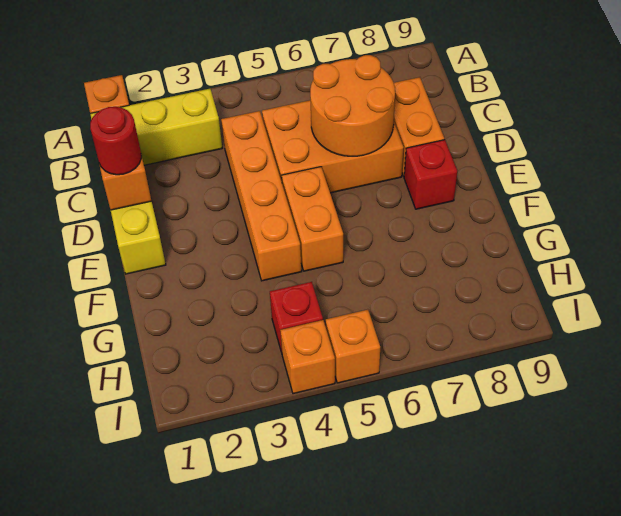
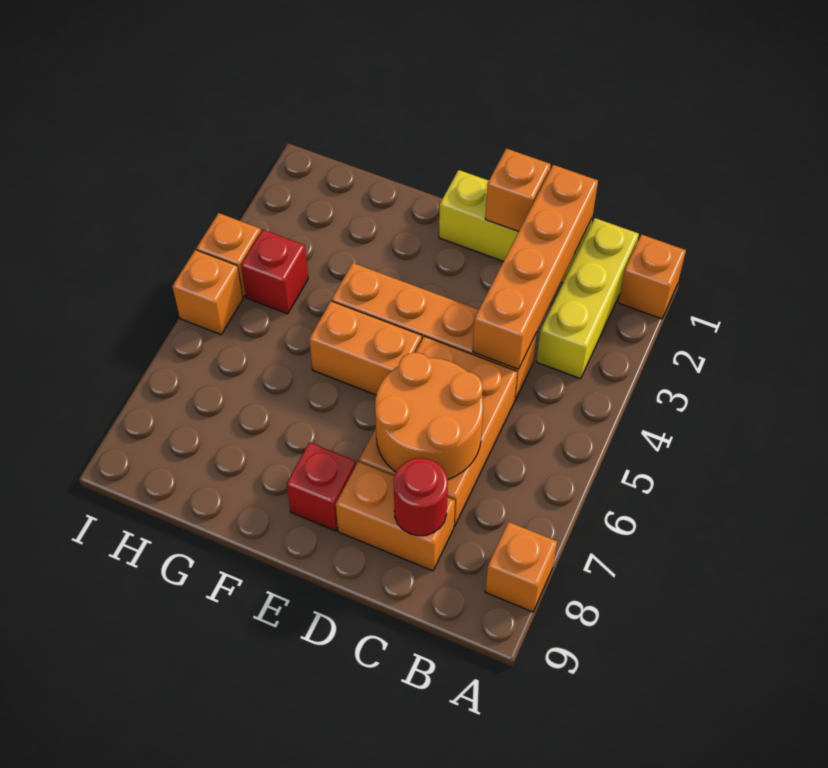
none -> orange brick A8 level 1
none -> orange brick C1:C4 level 2
red round brick D1 level 3 -> red round brick C8 level 2

